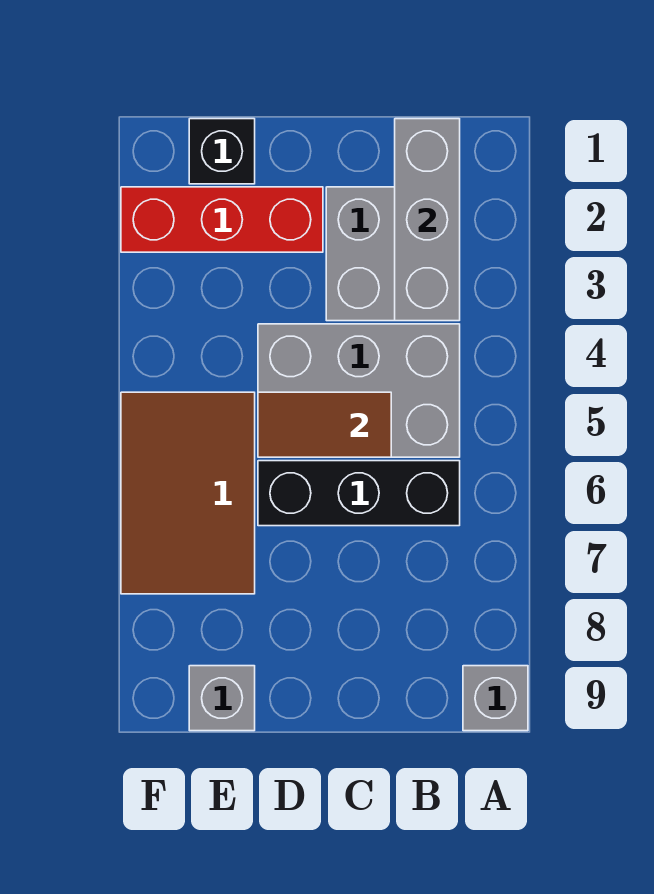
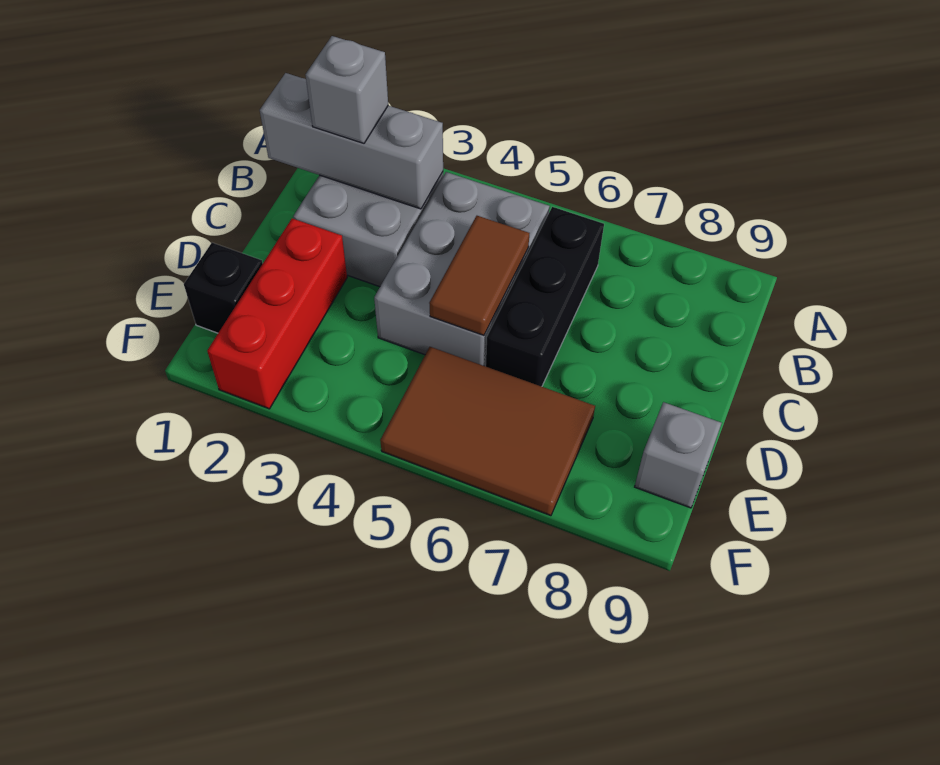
grey brick A9 level 1 -> grey brick B2 level 3

